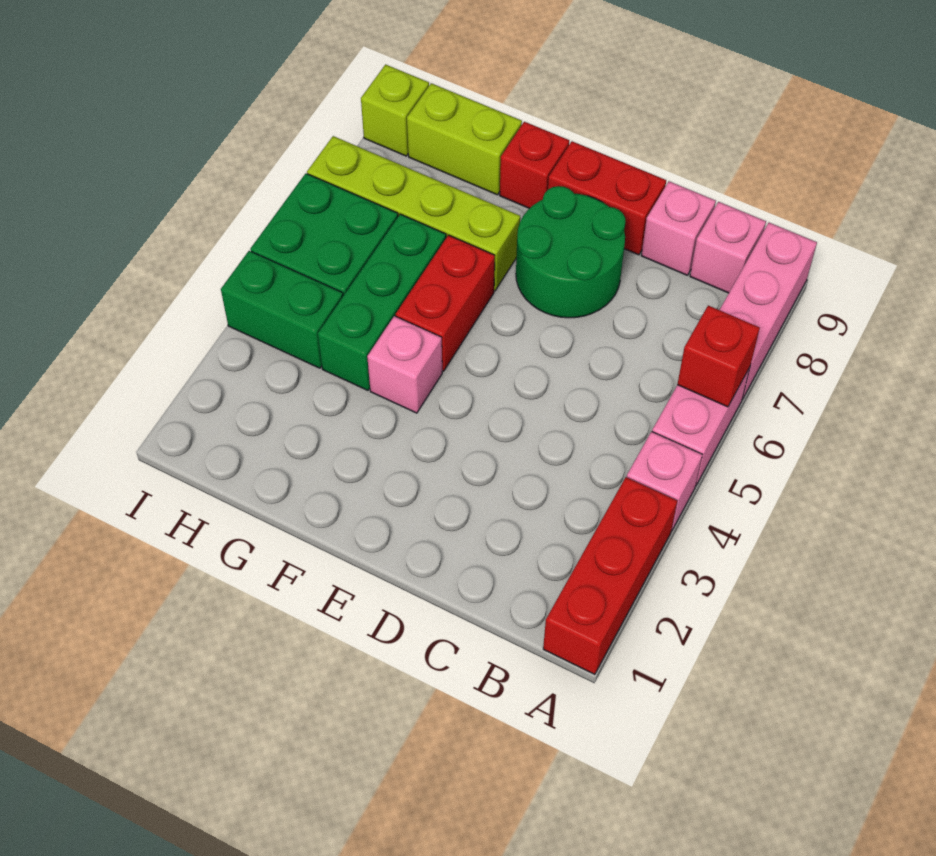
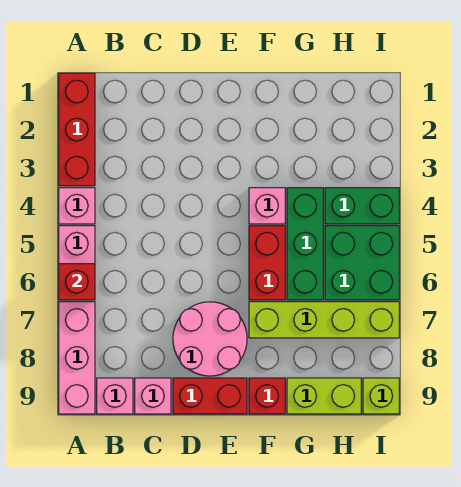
green round brick D7:E8 level 1 -> pink round brick D7:E8 level 1

